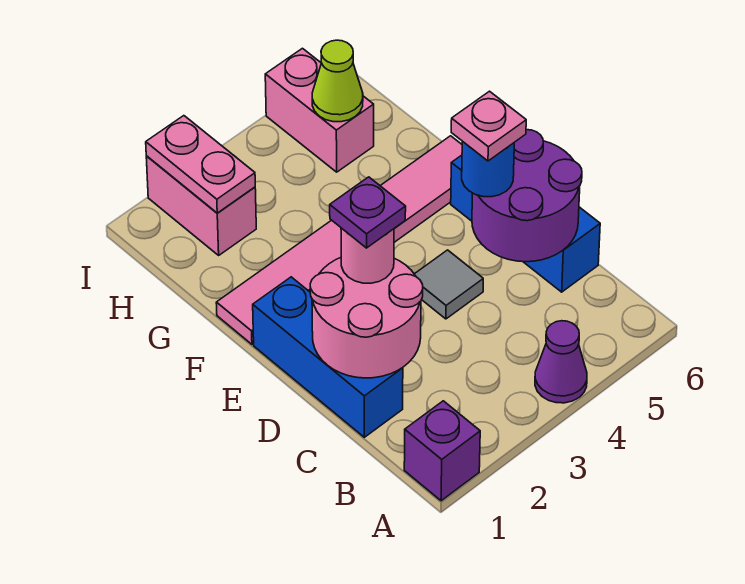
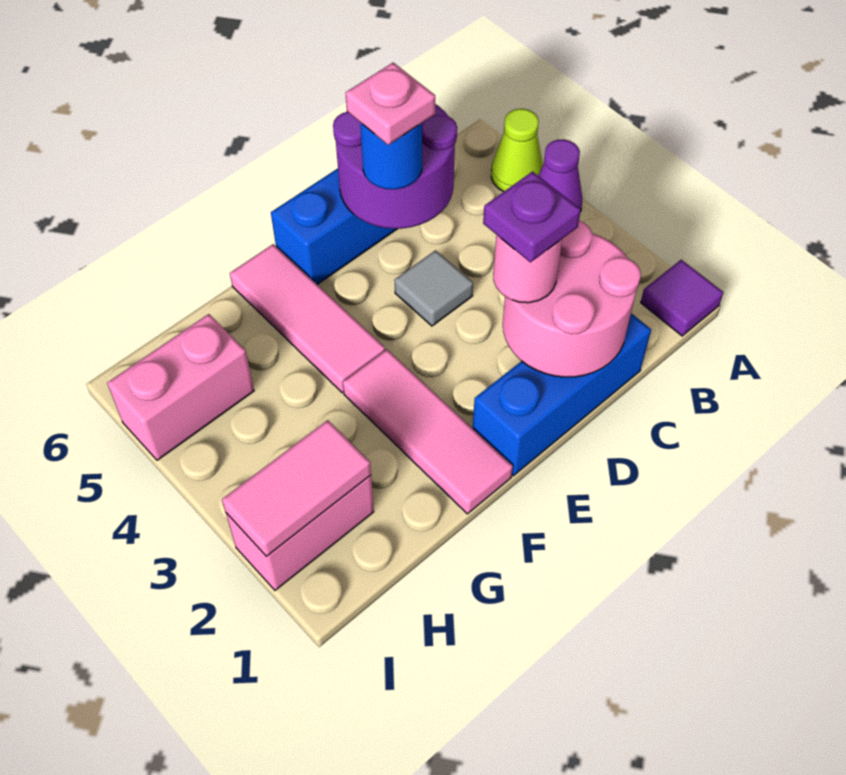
purple brick A1 level 1 -> purple tile A1 level 1
pink plate H2:I2 level 2 -> pink tile H2:I2 level 2
lime cone H5 level 2 -> lime cone A5 level 1

